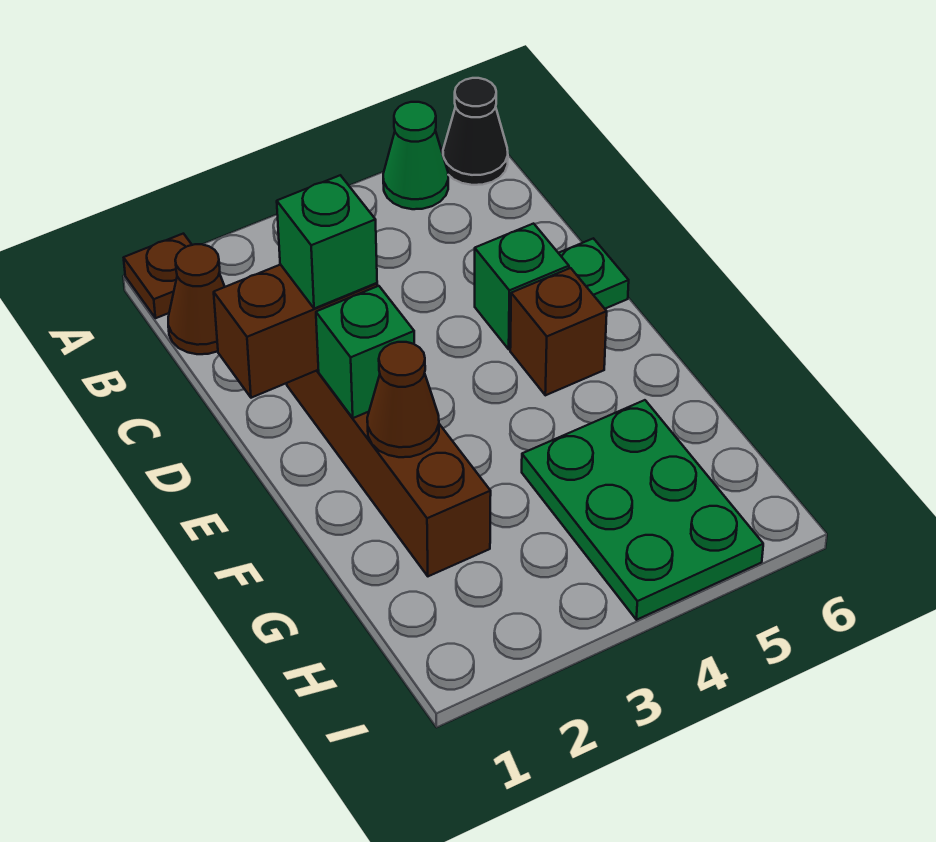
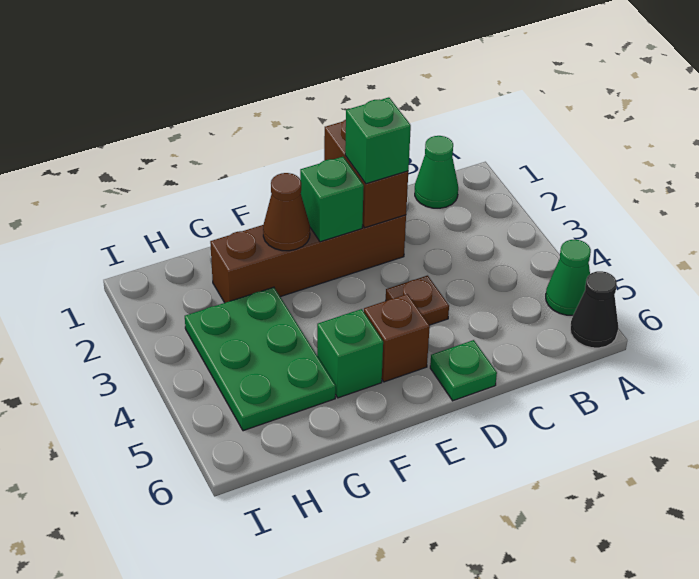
brown plate A1 level 1 -> brown plate D4 level 1
brown cone B1 level 1 -> green cone B1 level 1
green brick D5 level 1 -> green brick F5 level 1
green plate G4:I5 level 1 -> green plate G3:H5 level 1

